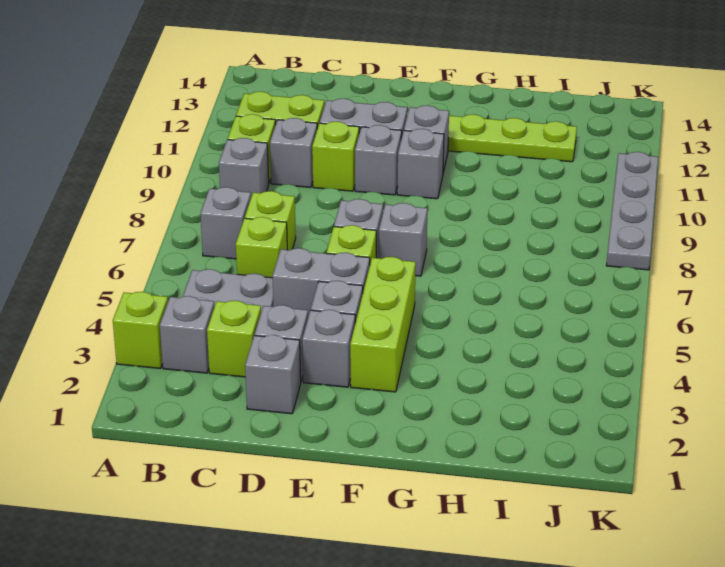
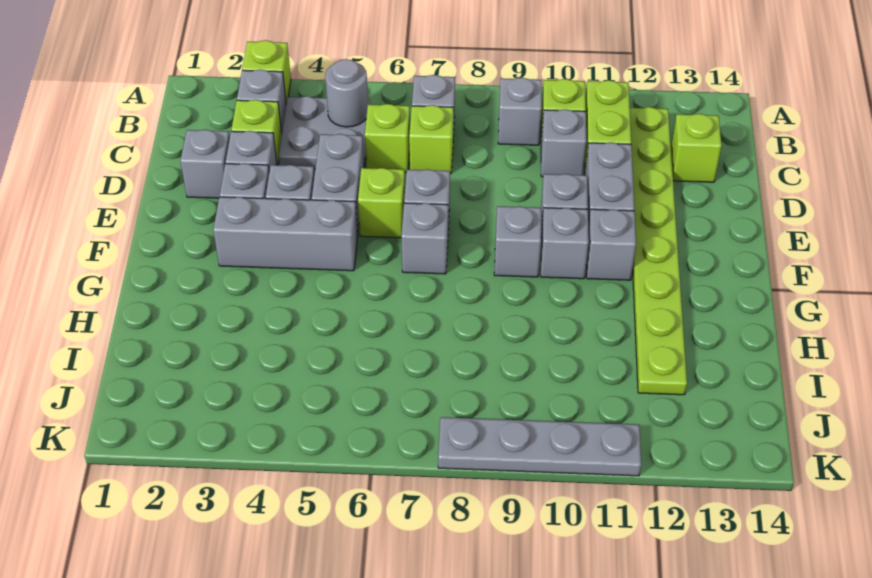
none -> grey round brick B5 level 2
lime brick D10 level 1 -> lime brick C13 level 1
lime brick F3:F5 level 1 -> grey brick F3:F5 level 1
none -> grey brick F9 level 1

